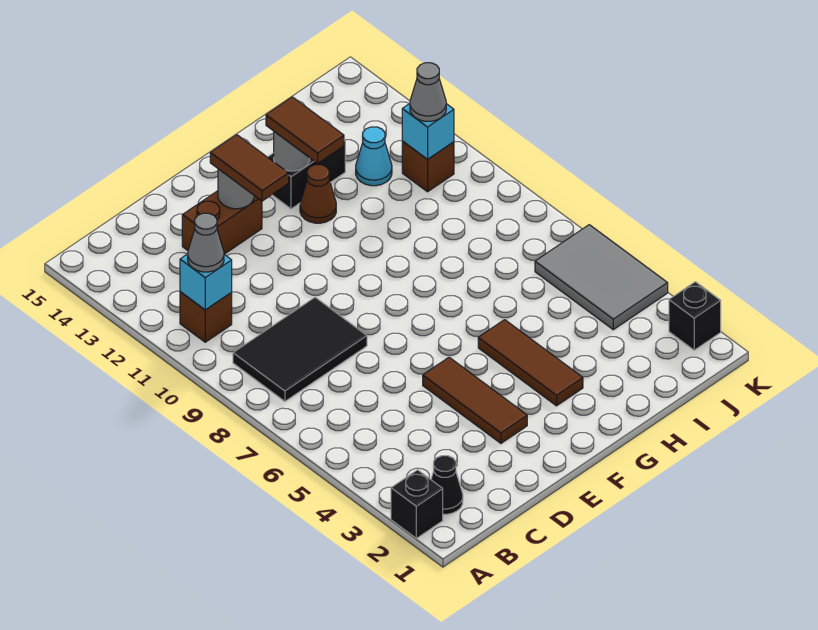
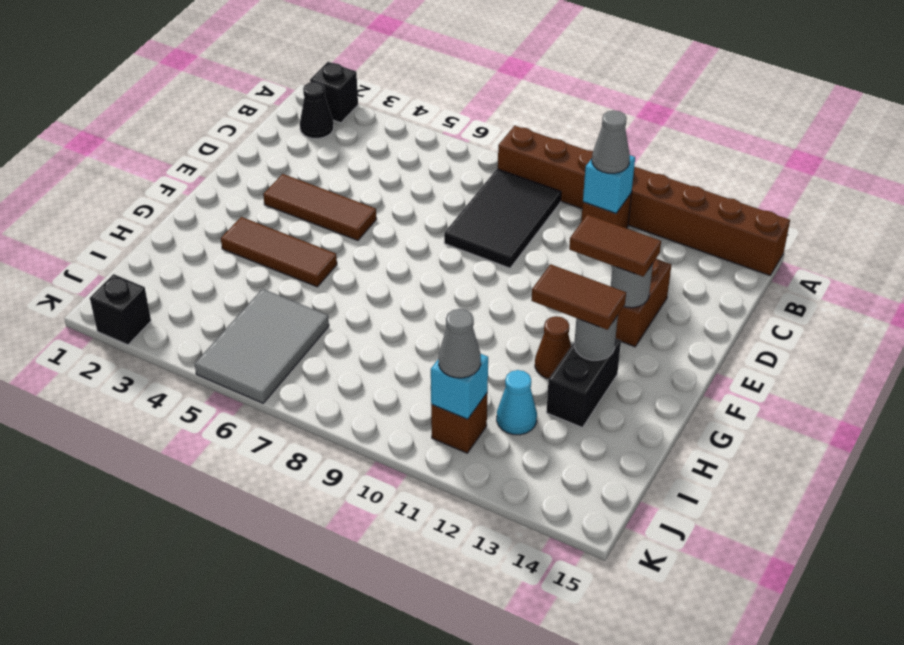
none -> brown brick A8:A15 level 1
grey tile J4:K6 level 1 -> grey tile I5:K6 level 1

